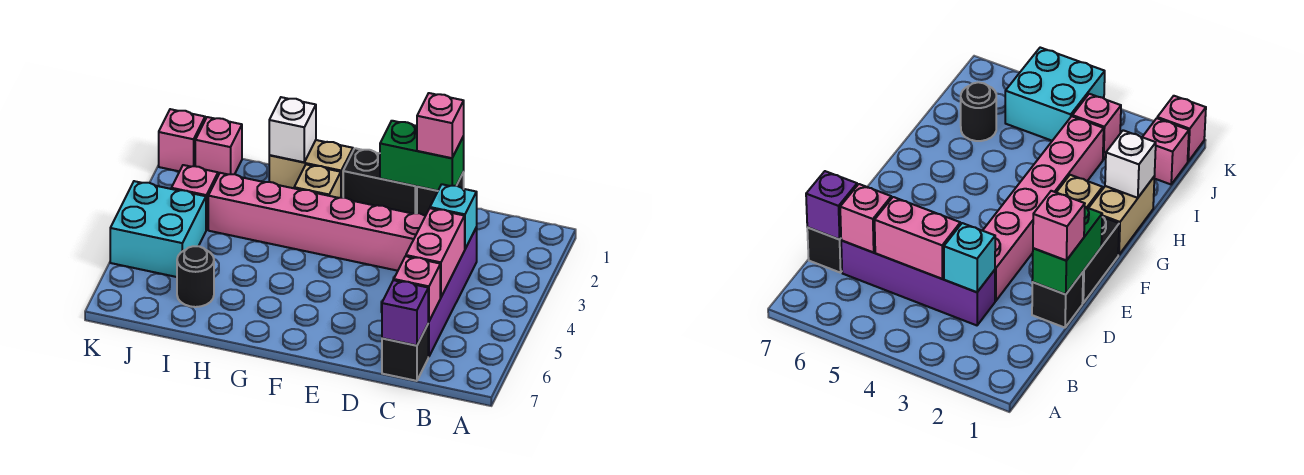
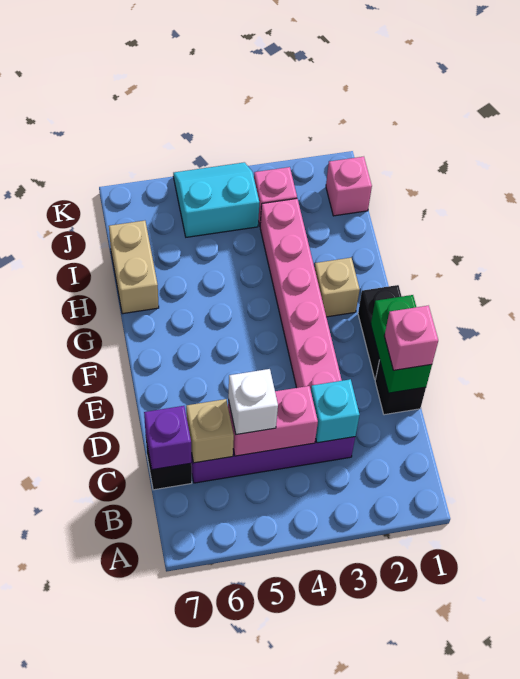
pink brick C6 level 2 -> tan brick C6 level 2
tan brick G1:H1 level 1 -> tan brick H7:I7 level 1
white brick H1 level 2 -> white brick C5 level 3
black round brick I6 level 1 -> none
cyan brick J4:K5 level 1 -> cyan slope J4:K5 level 1 top J
pink brick K1 level 1 -> none

